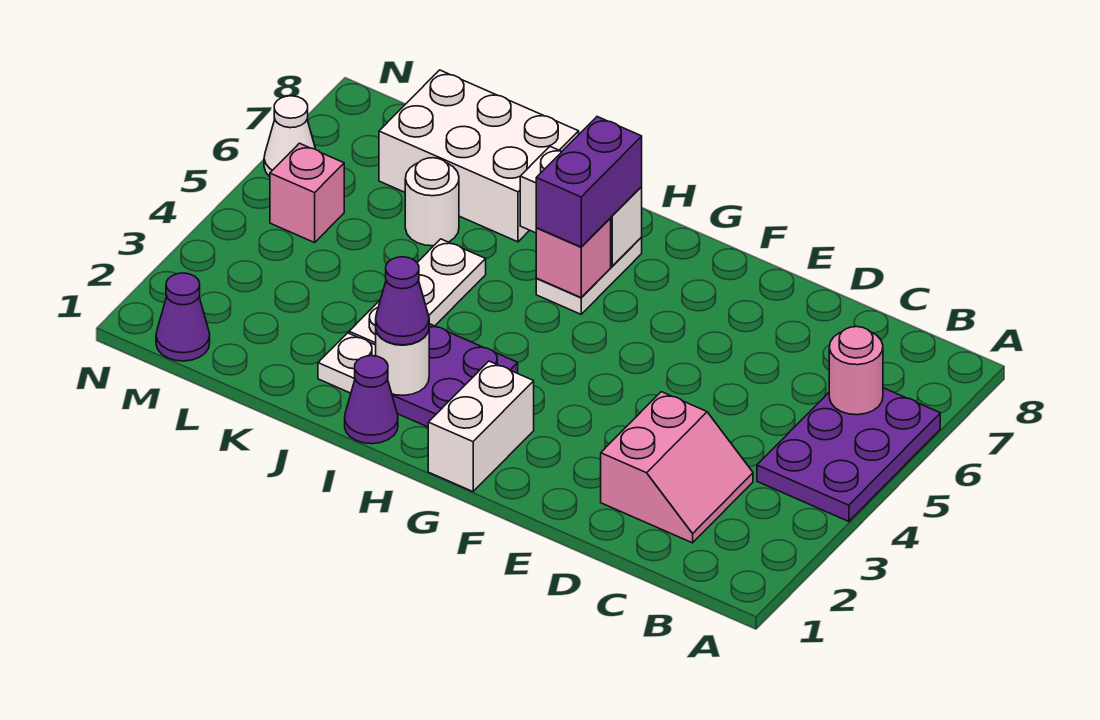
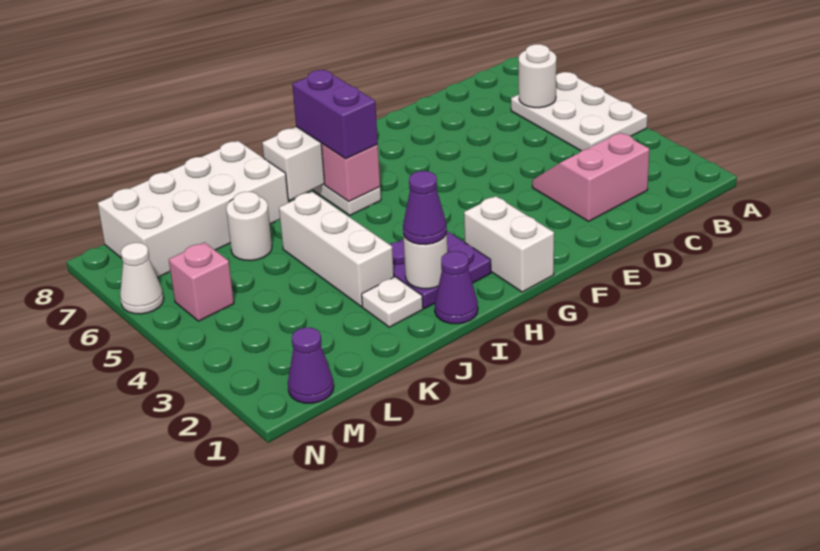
purple plate A4:B6 level 1 -> white plate A4:B6 level 1
pink round brick B6 level 2 -> white round brick B6 level 2
pink slope C2:D3 level 1 top D -> pink slope C2:D3 level 1 top 2
white plate J3:J5 level 1 -> white brick J3:J5 level 1
white brick J7:L8 level 1 -> white brick J7:M8 level 1

